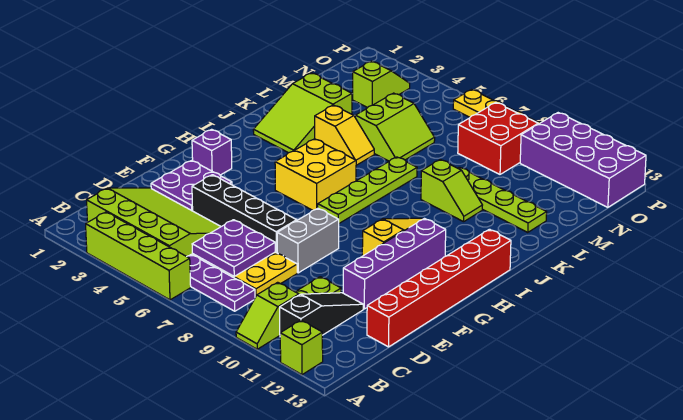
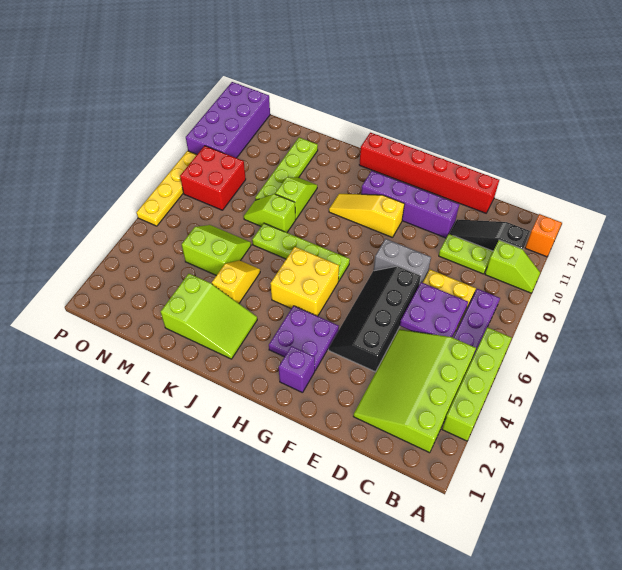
lime brick A12 level 1 -> orange brick A12 level 1
purple plate E2:F3 level 1 -> purple plate G3:H4 level 1
lime slope N3:O3 level 1 top N -> lime slope K8:L8 level 1 top K

